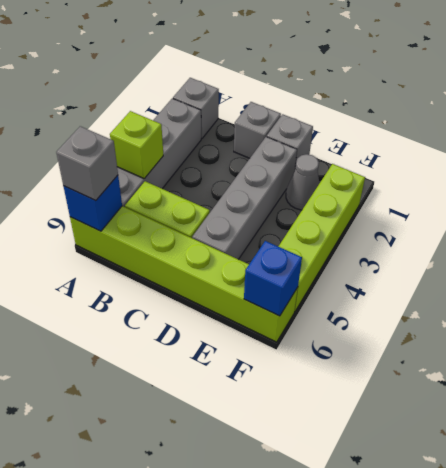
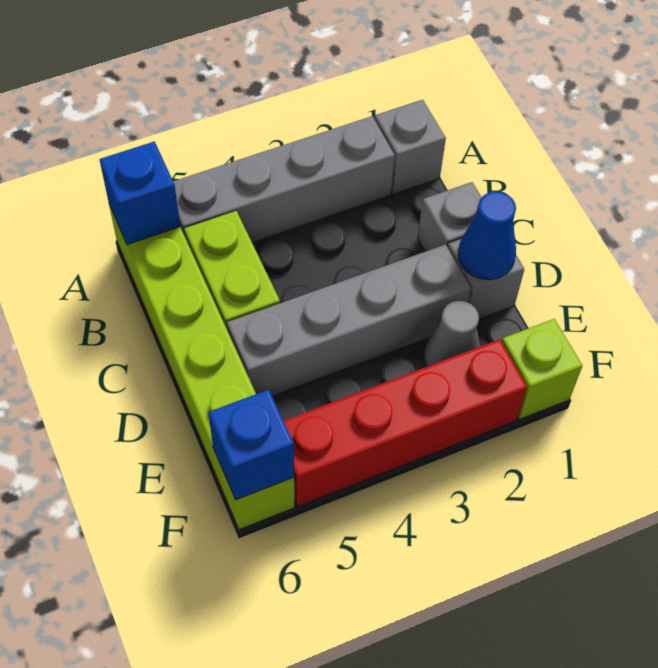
lime brick A4 level 2 -> lime brick F1 level 1
grey brick A6 level 3 -> none
none -> blue cone D1 level 2
lime brick F2:F5 level 1 -> red brick F2:F5 level 1

